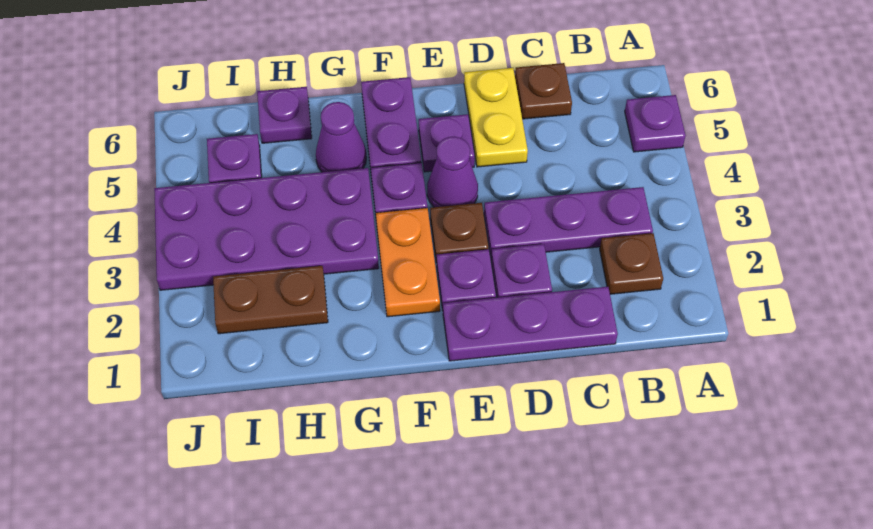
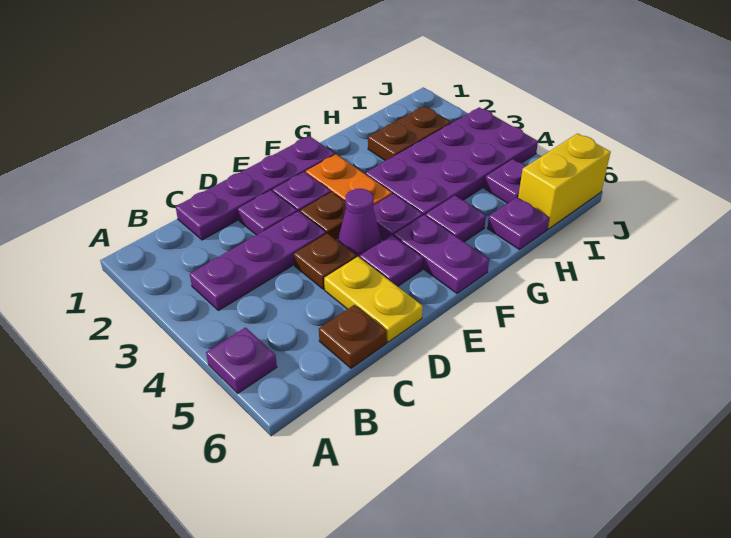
brown plate B2 level 1 -> brown plate D4 level 1
purple plate C1:E1 level 1 -> purple plate C1:F1 level 1
purple cone G5 level 1 -> purple plate G5 level 1
none -> yellow brick I6:J6 level 1

